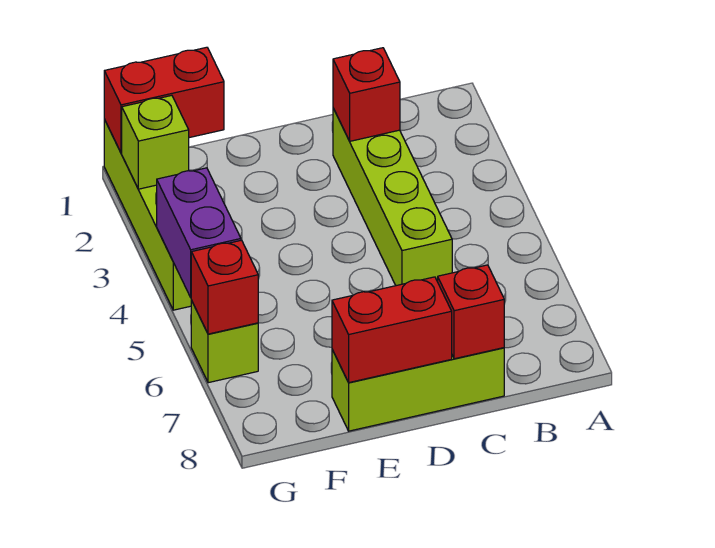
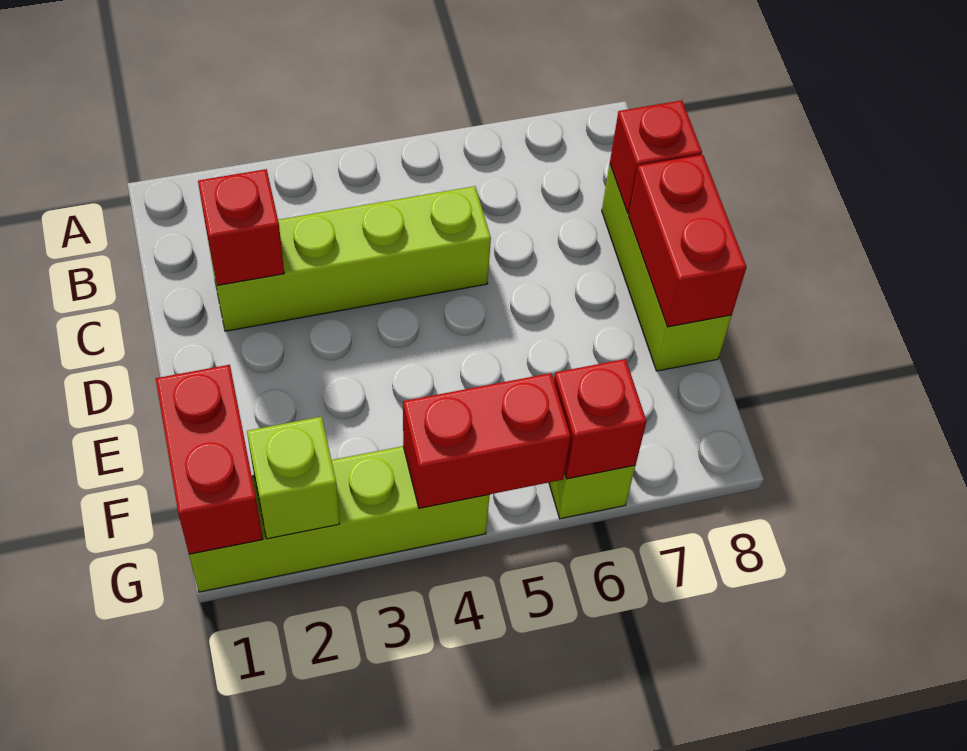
purple brick G4:G5 level 2 -> red brick G4:G5 level 2

